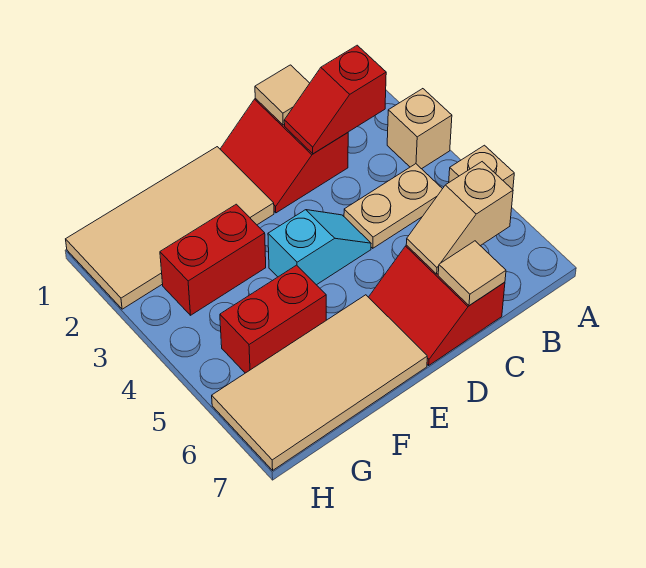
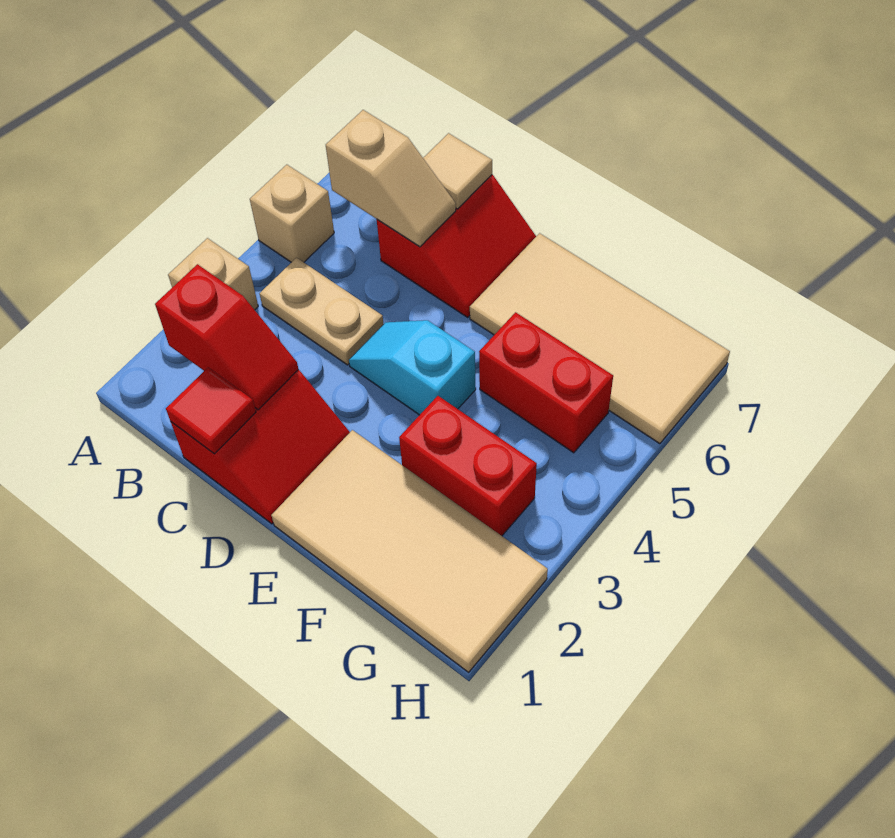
tan tile C1 level 2 -> red tile C1 level 2

